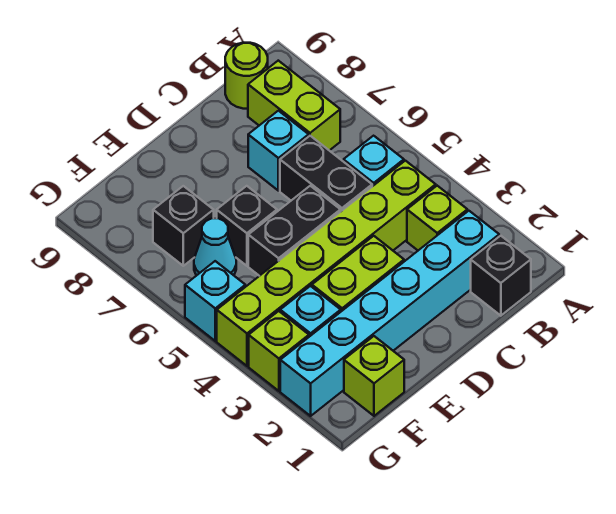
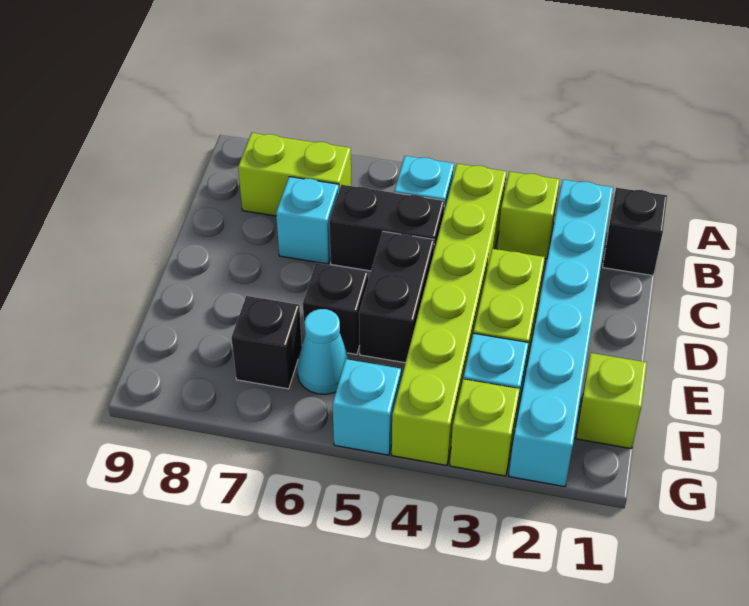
lime round brick B9 level 1 -> none

